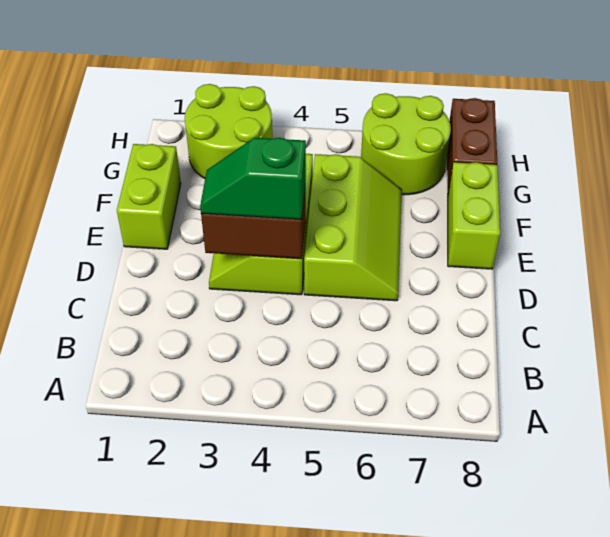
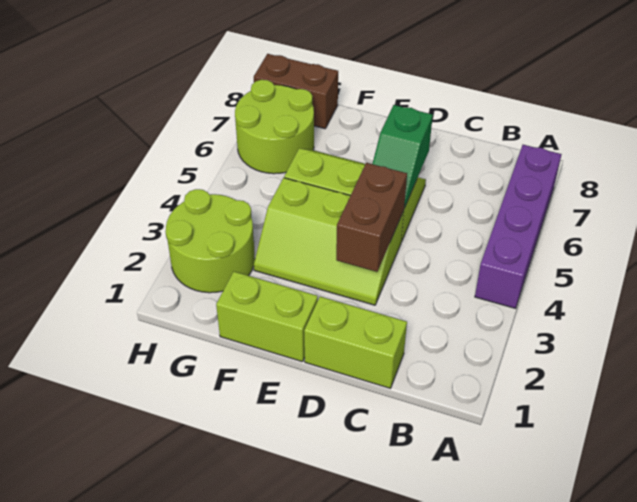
none -> purple brick A4:A7 level 1
green slope D3:D4 level 3 top 4 -> green slope D5:D6 level 2 top 6
lime brick E8:F8 level 1 -> lime brick C1:D1 level 1

